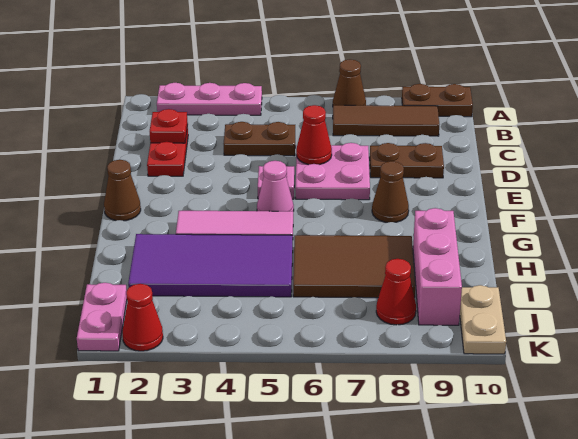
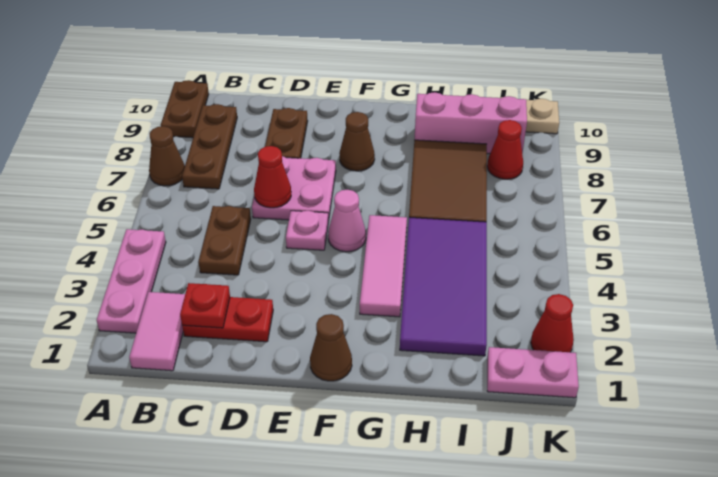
none -> pink tile B1:B2 level 1
brown tile B7:B9 level 1 -> brown plate B7:B9 level 1

